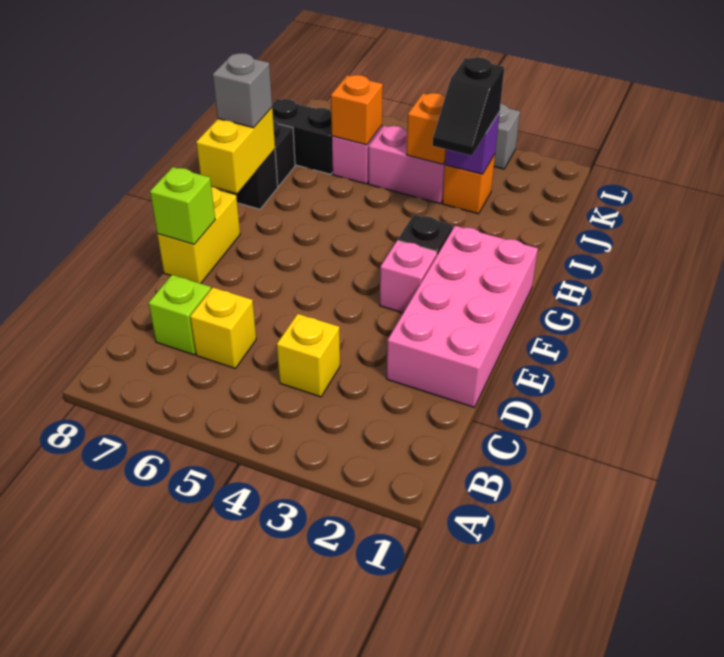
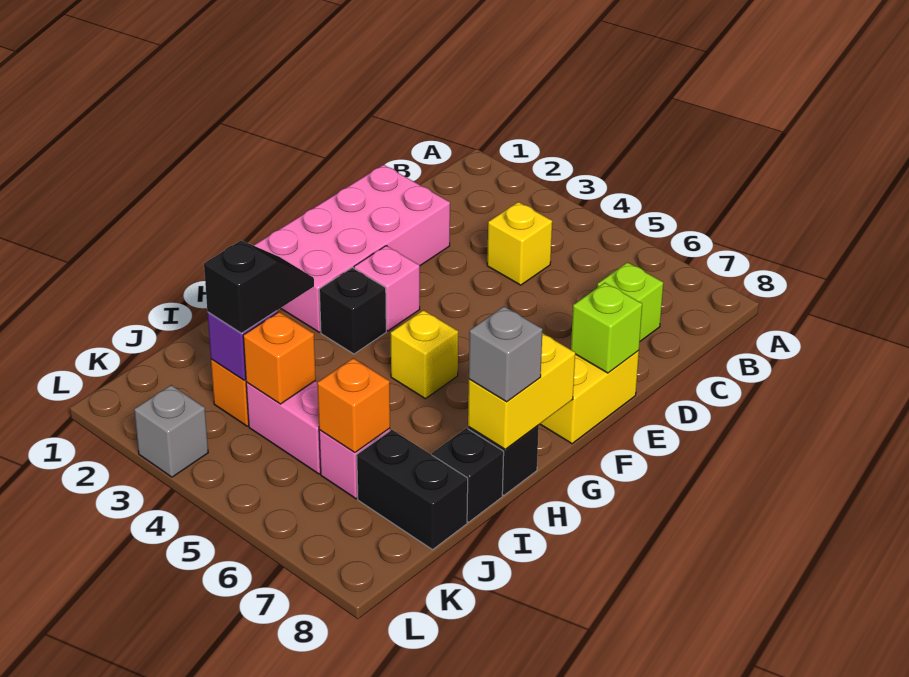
yellow brick C6 level 1 -> yellow brick G5 level 1

